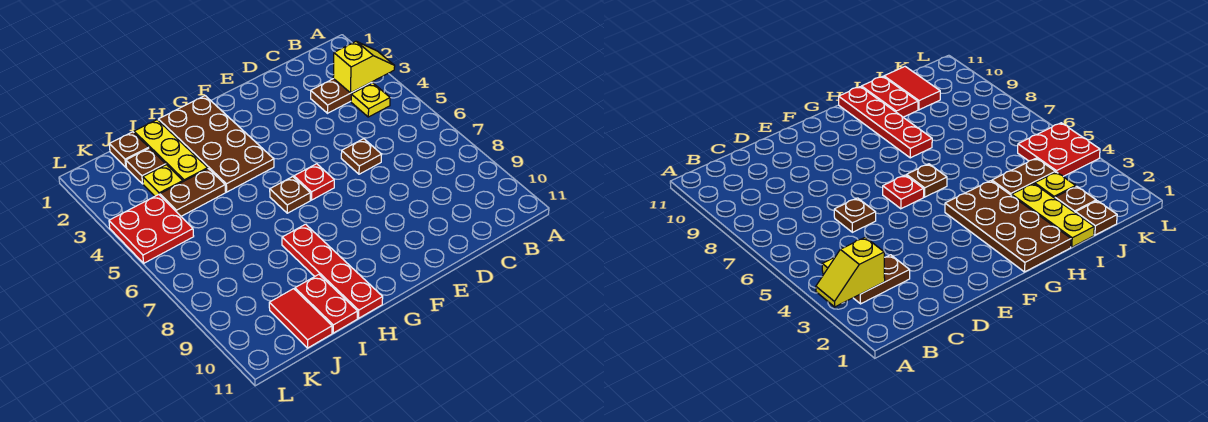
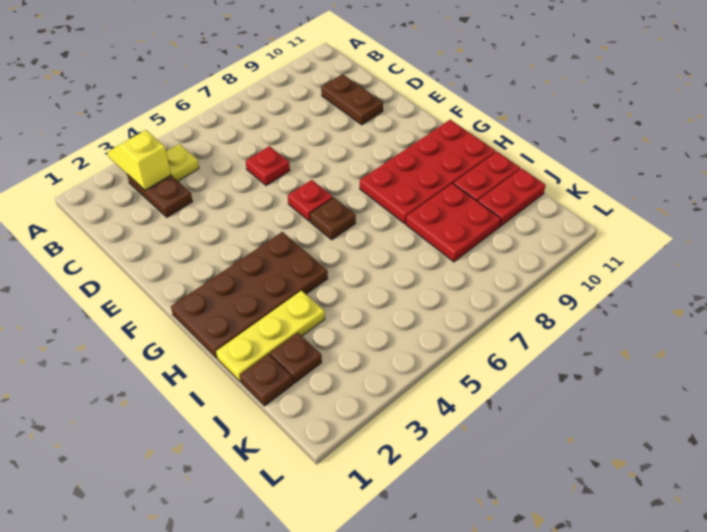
brown plate D6 level 1 -> red plate D6 level 1
red plate H8:H11 level 1 -> red plate G8:H11 level 1
brown plate I4:J4 level 1 -> brown plate C10:D10 level 1
yellow plate J3 level 1 -> none
red tile J10:J11 level 1 -> red plate J10:J11 level 1
red plate K4:L5 level 1 -> red plate I8:J9 level 1

